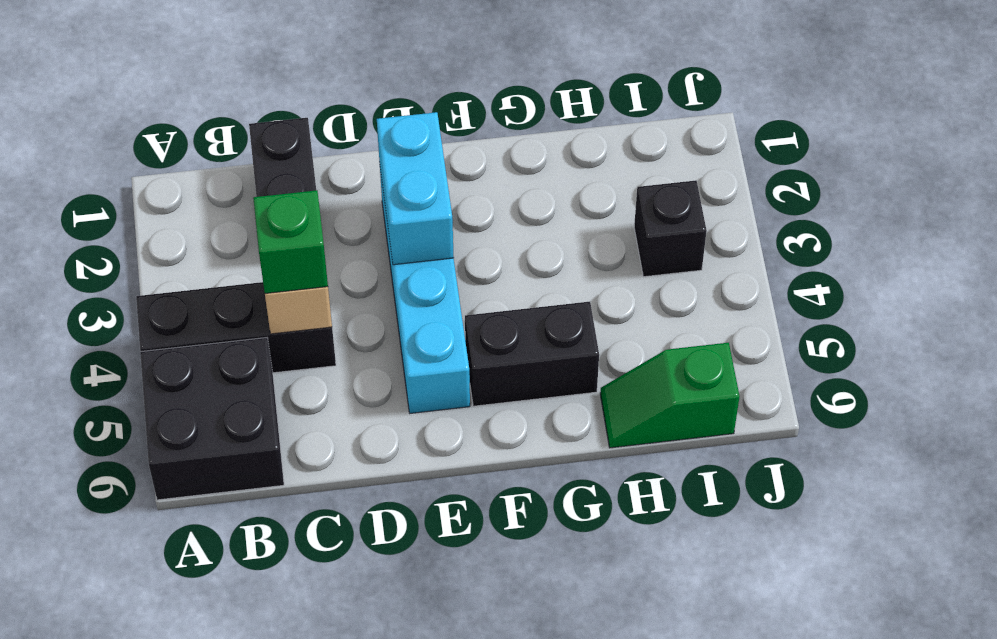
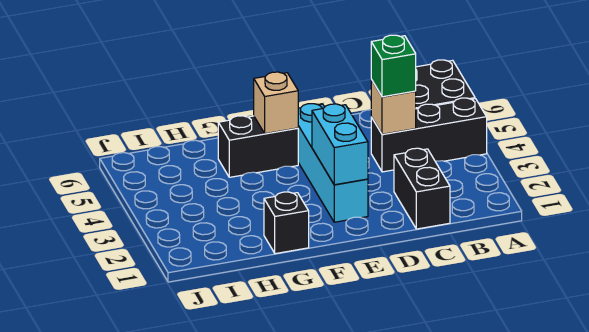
none -> tan brick F5 level 2
green slope H6:I6 level 1 top I -> none
black brick I3 level 1 -> black brick G1 level 1

